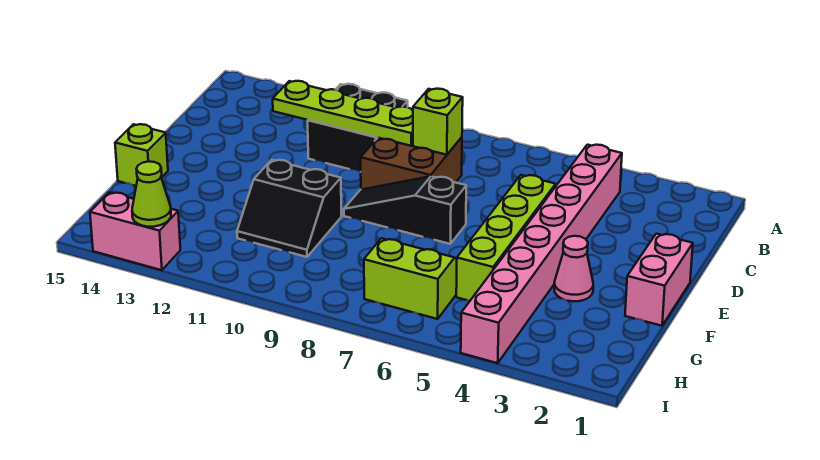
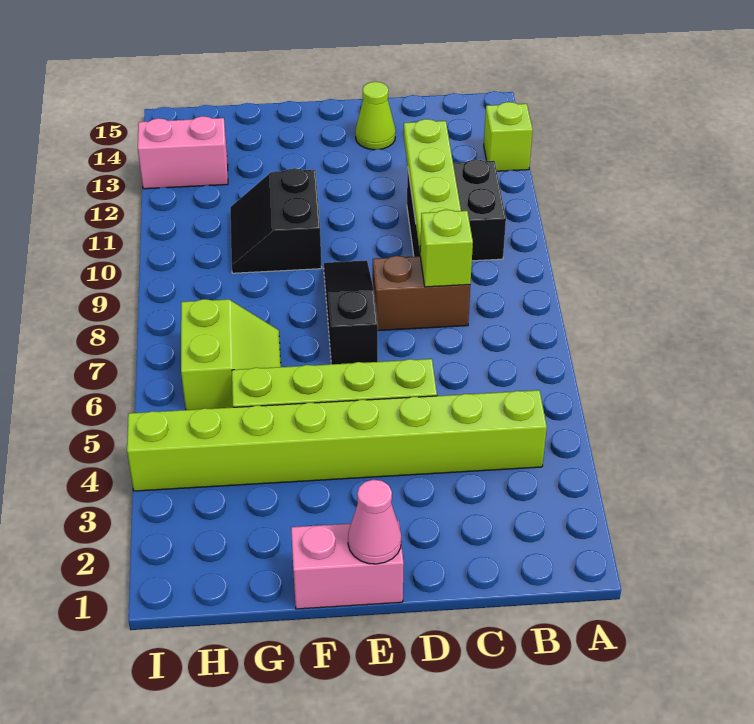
pink brick B4:I4 level 1 -> lime brick B4:I4 level 1
brown brick C8:D9 level 1 -> brown brick C8:D8 level 1
pink cone F3 level 1 -> pink cone E1 level 2
lime brick F15 level 1 -> lime brick A13 level 1
pink brick I13:I14 level 1 -> pink brick H13:I13 level 1
lime cone I13 level 2 -> lime cone D14 level 1

